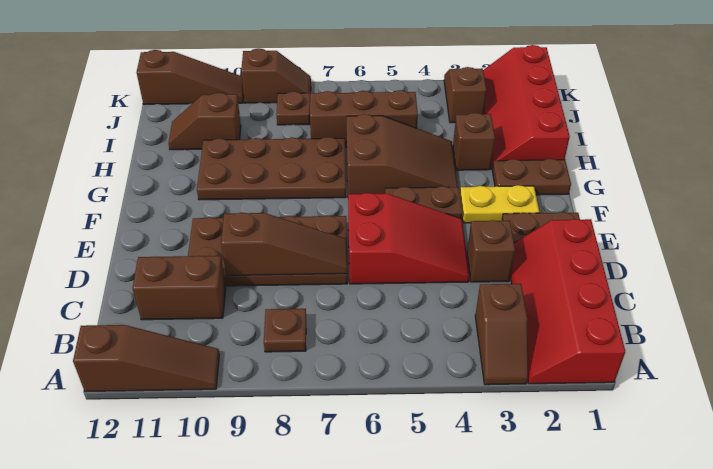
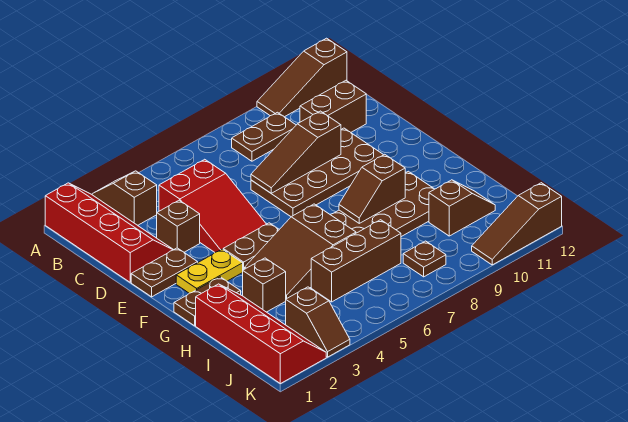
brown plate B8 level 1 -> brown plate B8:B9 level 1
red slope D4:E6 level 1 top 6 -> red slope C4:E5 level 1 top C
brown slope K8:K9 level 1 top 9 -> brown slope G8:G9 level 2 top 9

